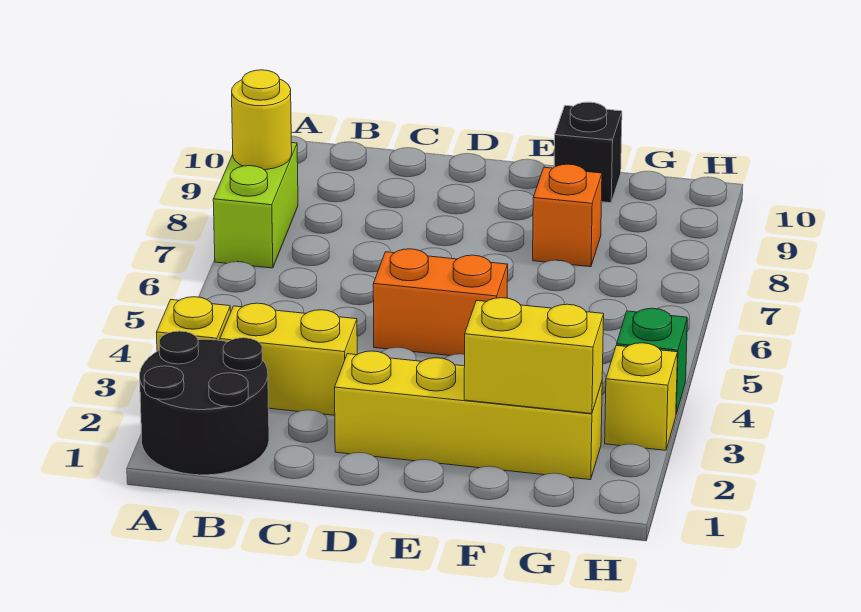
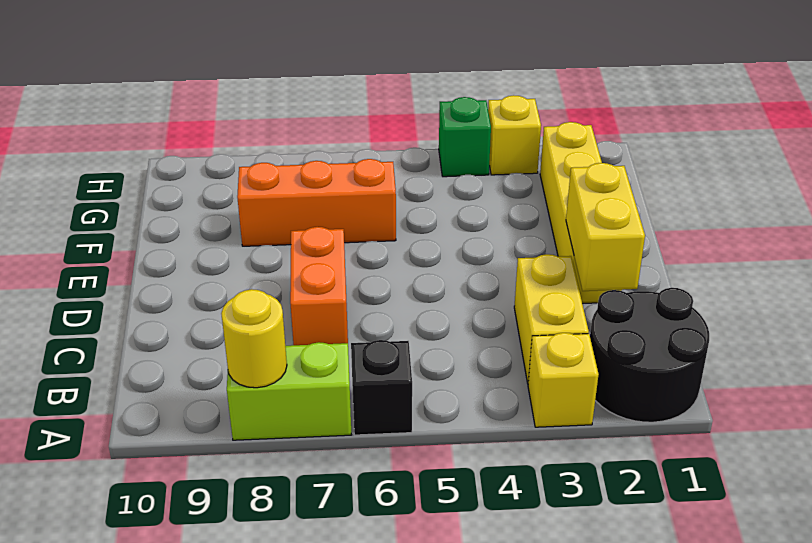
orange brick D5:E5 level 1 -> orange brick C7:D7 level 1
yellow brick F2:G2 level 2 -> yellow brick C2:D2 level 2
orange brick F8 level 1 -> orange brick F6:F8 level 1
black brick F10 level 1 -> black brick A6 level 1

